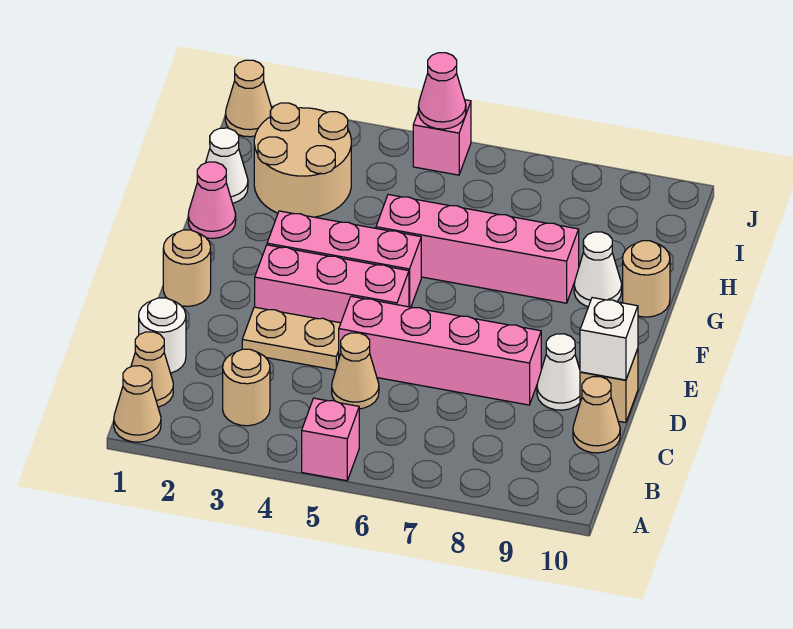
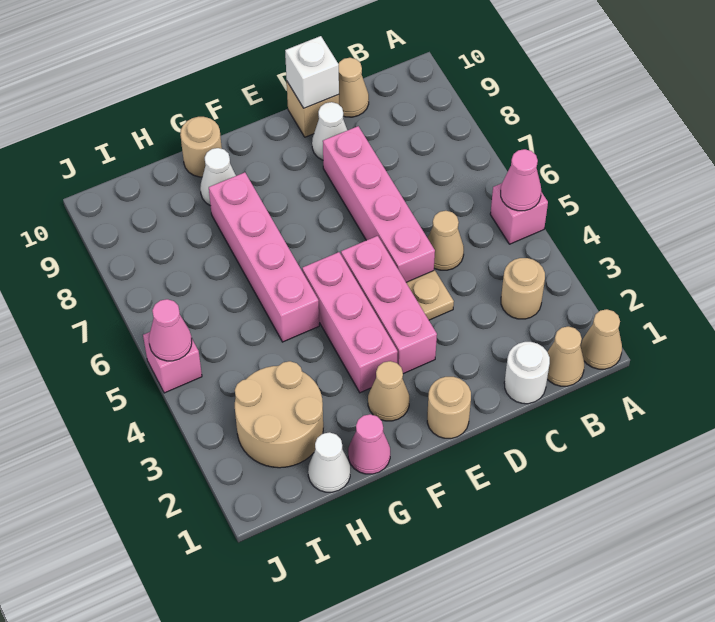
none -> pink cone A5 level 2
tan plate D3:D4 level 1 -> tan plate D4 level 1
tan cone J1 level 1 -> tan cone F2 level 1

